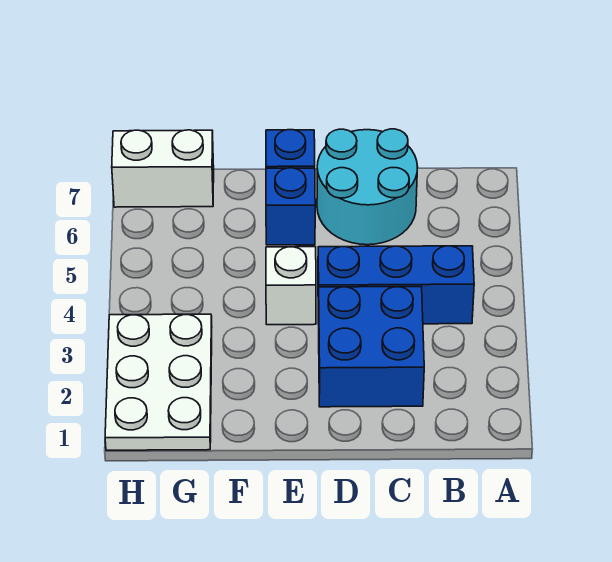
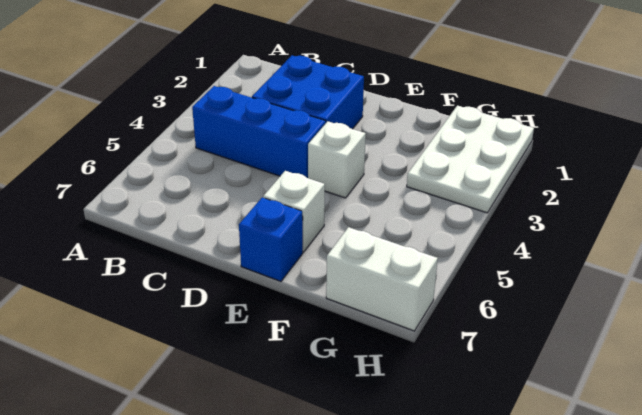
cyan round brick C6:D7 level 1 -> none
blue brick E6 level 1 -> white brick E6 level 1

